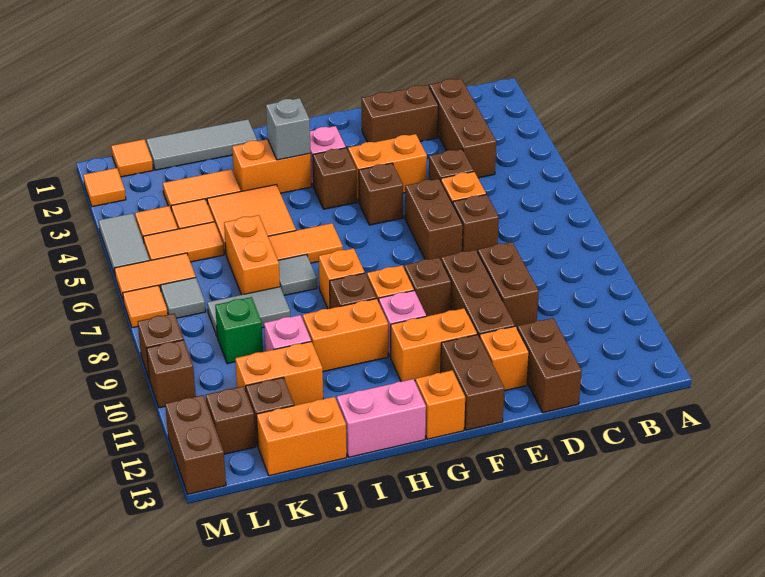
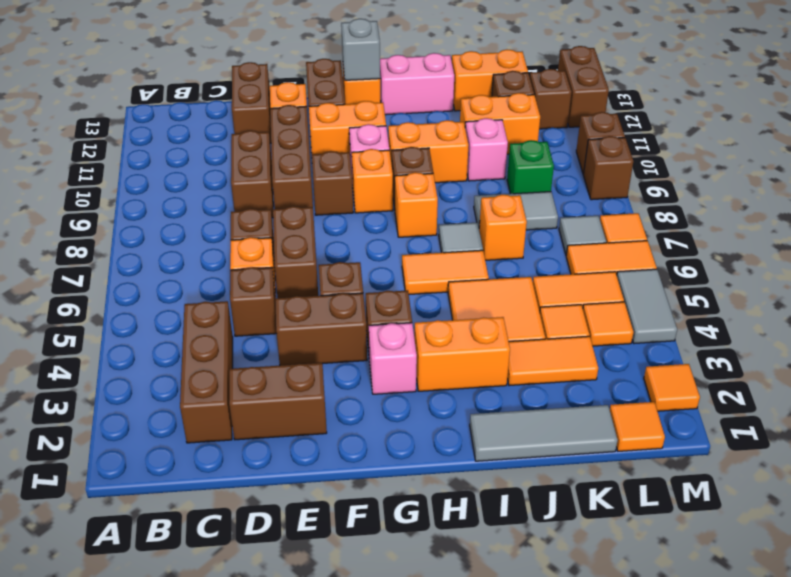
orange brick E4:F4 level 1 -> brown brick E4:F4 level 1
grey brick H3 level 2 -> grey brick G13 level 2
orange brick J6:J7 level 1 -> orange brick J7 level 1

